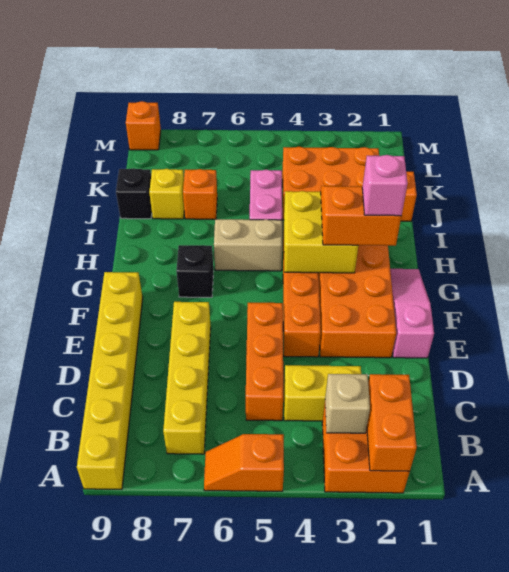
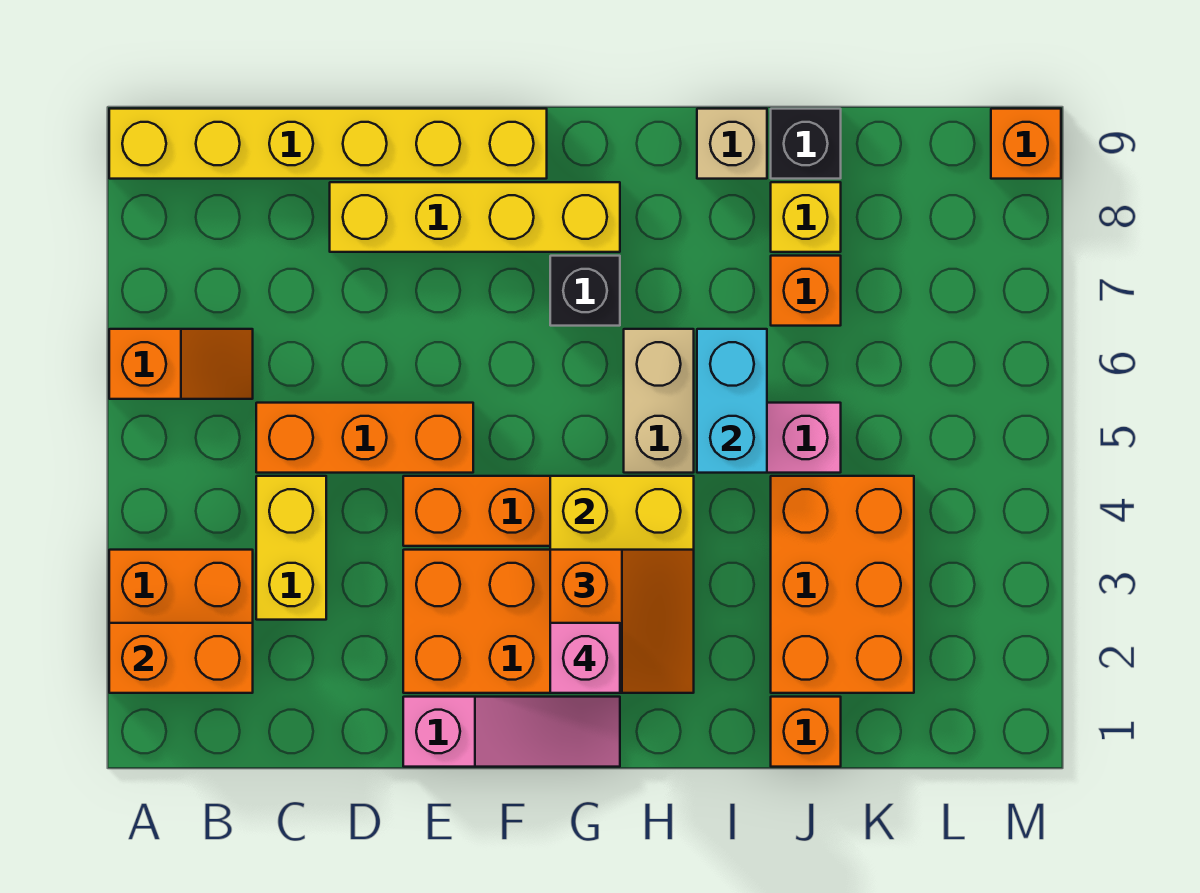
orange slope A5:A6 level 1 top 5 -> orange slope A6:B6 level 1 top A
tan brick B3 level 2 -> tan brick I9 level 1
yellow brick B7:E7 level 1 -> yellow brick D8:G8 level 1
none -> cyan brick I5:I6 level 2

